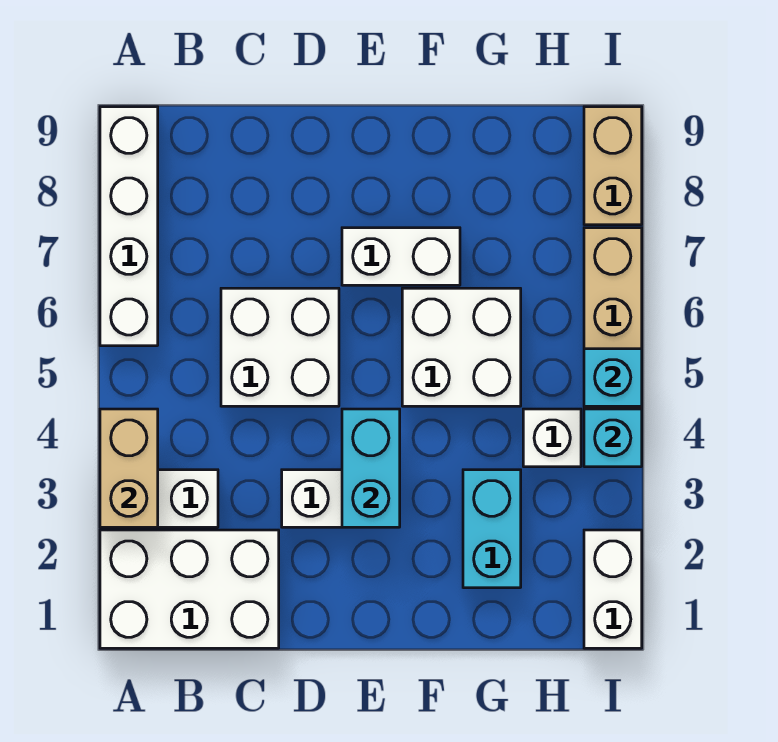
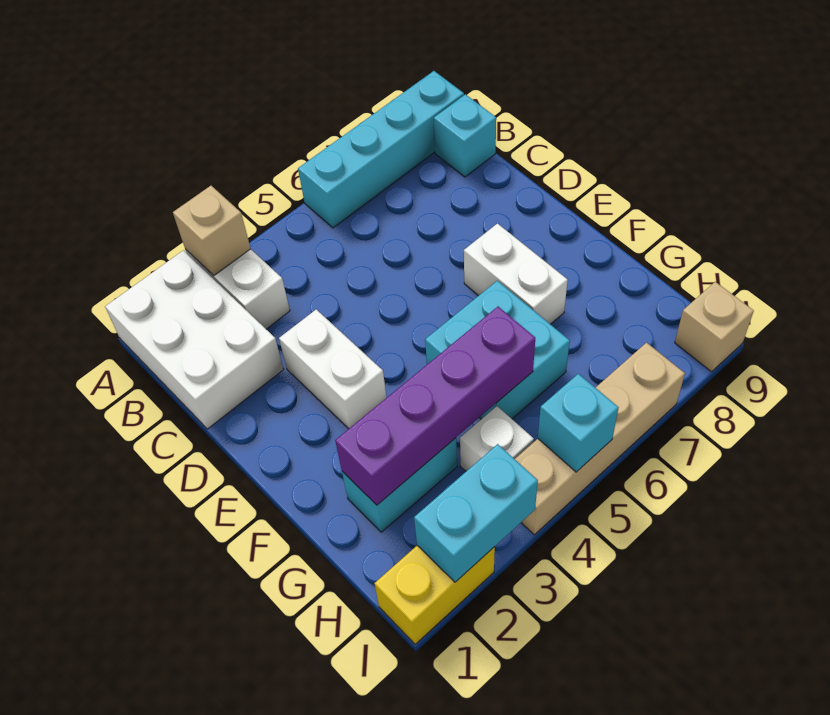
tan brick A3:A4 level 2 -> tan brick A3 level 2
white brick A6:A9 level 1 -> cyan brick A6:A9 level 1
white brick C5:D6 level 1 -> none
cyan brick E3:E4 level 2 -> cyan brick I2:I3 level 2
white brick F5:G6 level 1 -> cyan brick F5:G6 level 1
none -> purple brick G2:G5 level 2
white brick I1:I2 level 1 -> yellow brick I1:I2 level 1
cyan brick I4 level 2 -> cyan brick B9 level 1
tan brick I8:I9 level 1 -> tan brick I9 level 1

